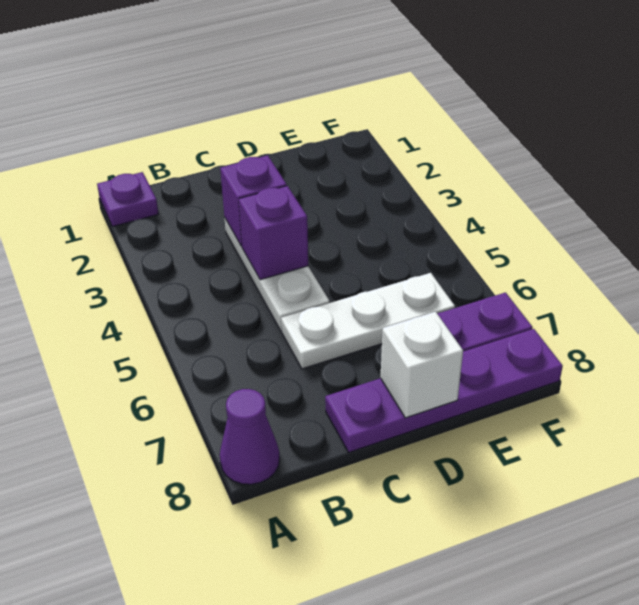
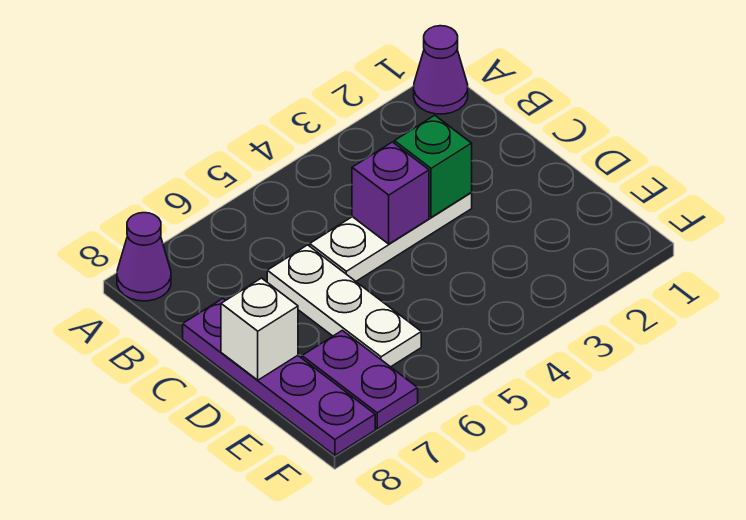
purple plate A1 level 1 -> purple cone A1 level 1
purple brick C3 level 2 -> green brick C3 level 2

